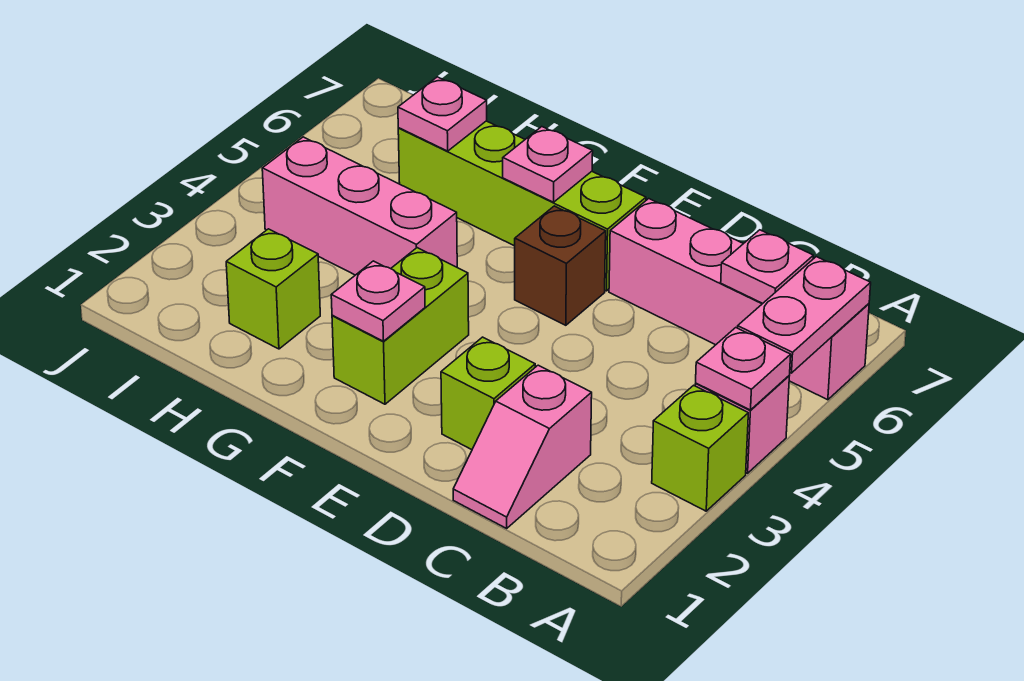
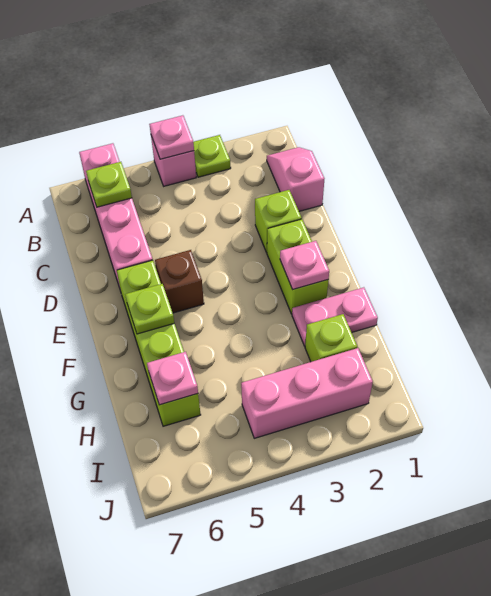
lime brick A3 level 1 -> lime plate A3 level 1
pink plate A5:A6 level 2 -> pink plate G1:G2 level 1
pink plate B6 level 2 -> lime plate B6 level 2
pink slope C1:C2 level 1 top 2 -> pink slope B1:C1 level 1 top C
lime brick F2:F3 level 1 -> lime brick E2:F2 level 1
pink plate F6 level 2 -> lime plate F6 level 2
pink brick G4:I4 level 1 -> pink brick I2:I4 level 1

